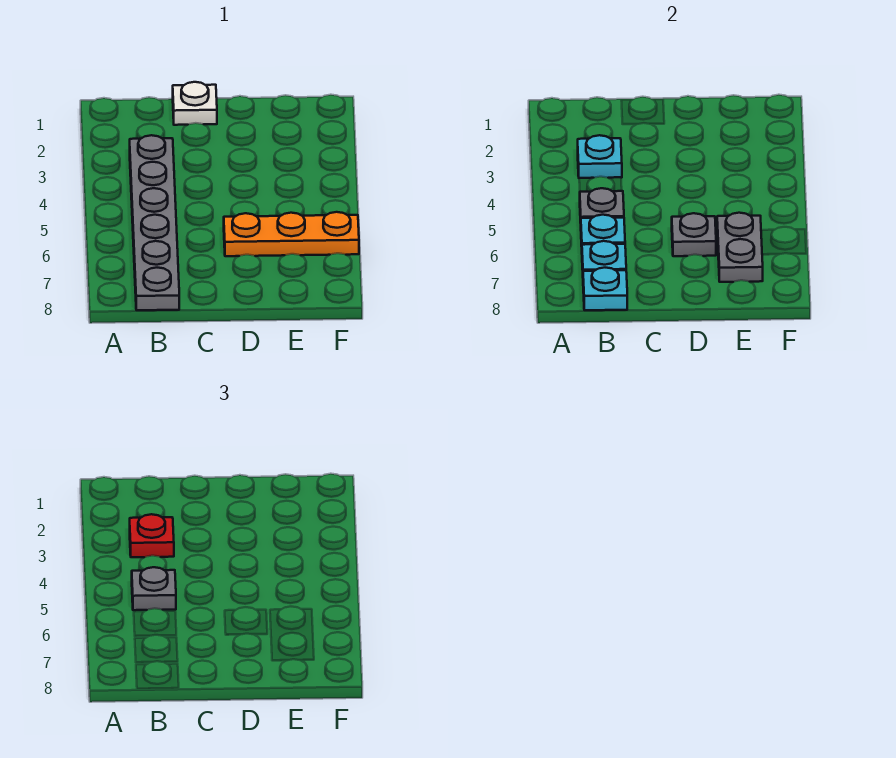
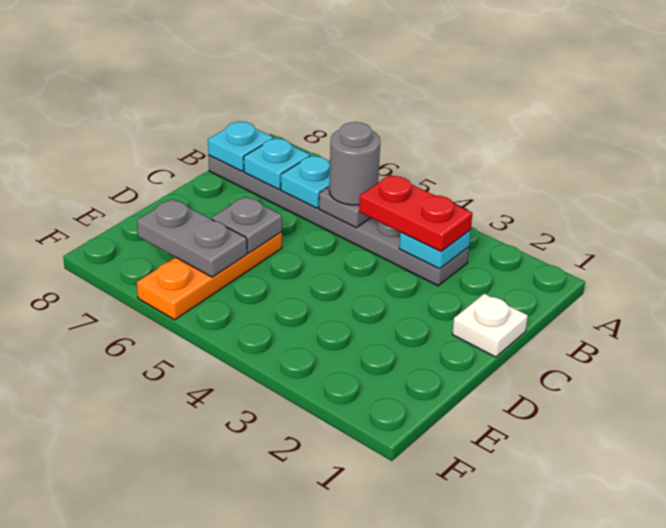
red plate B3 level 3 -> red plate B3:B4 level 3
grey plate B5 level 3 -> grey round brick B5 level 3

